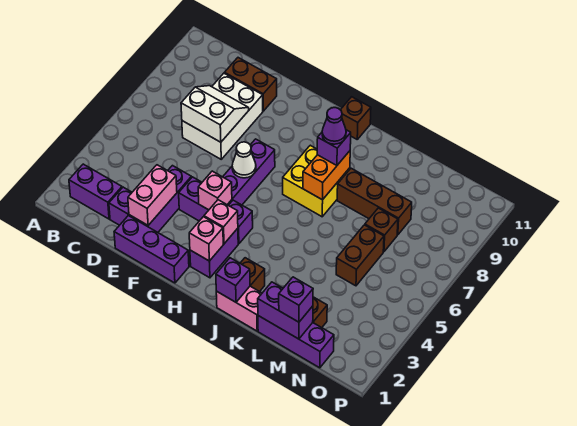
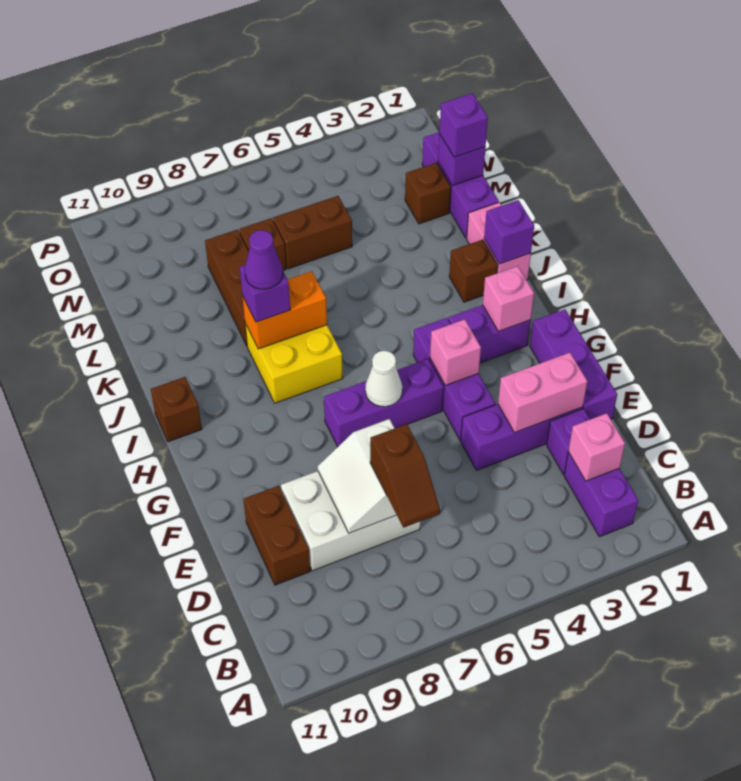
none -> brown slope C7:D7 level 3 top D
pink brick H3 level 2 -> pink brick C2 level 2
purple brick L1:M1 level 2 -> purple brick M1 level 2

